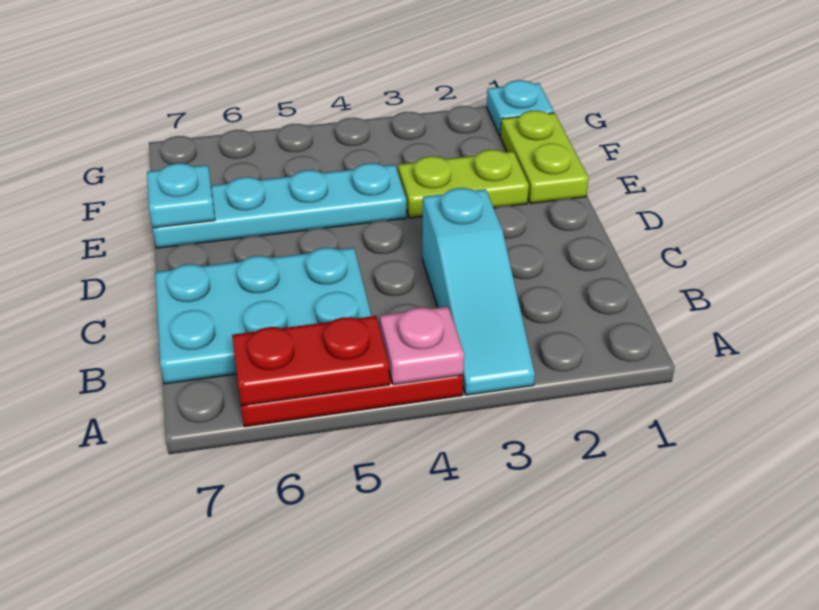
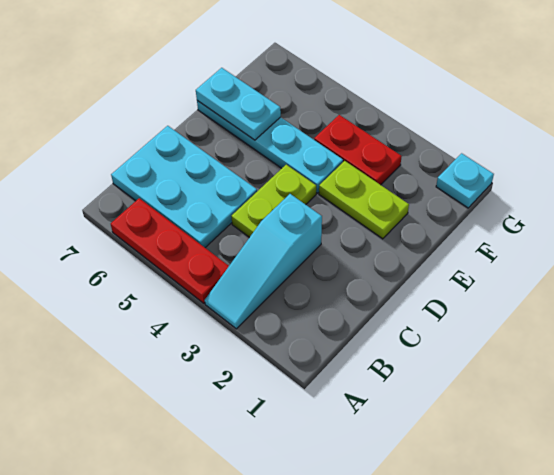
pink plate A4 level 2 -> none
red plate A5:A6 level 2 -> red plate F3:F4 level 1
lime plate E1:F1 level 1 -> lime plate C4:D4 level 1
cyan plate E7 level 2 -> cyan plate E6:E7 level 2

